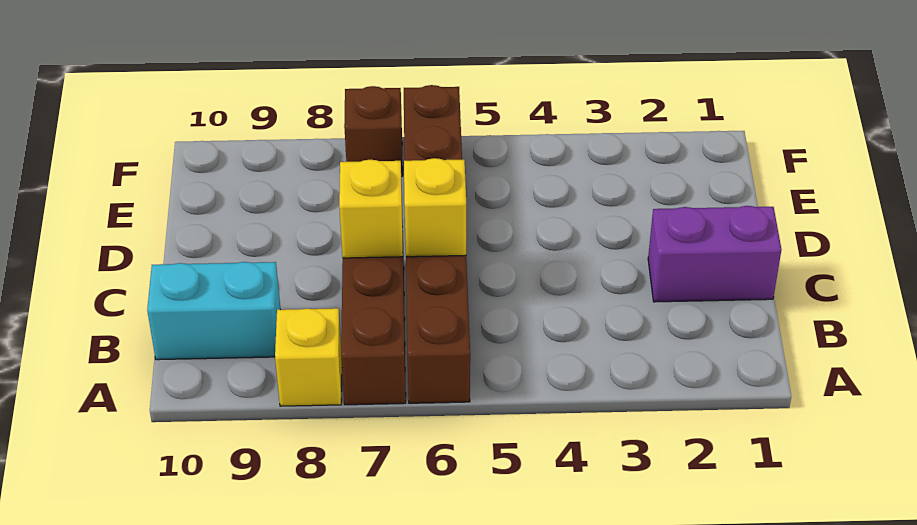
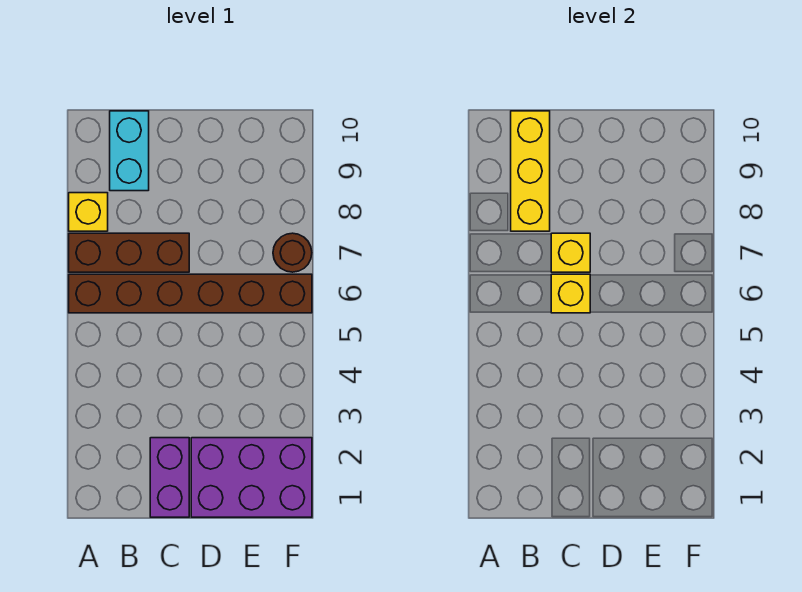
none -> yellow brick B8:B10 level 2
none -> purple brick D1:F2 level 1
brown brick F7 level 1 -> brown round brick F7 level 1

